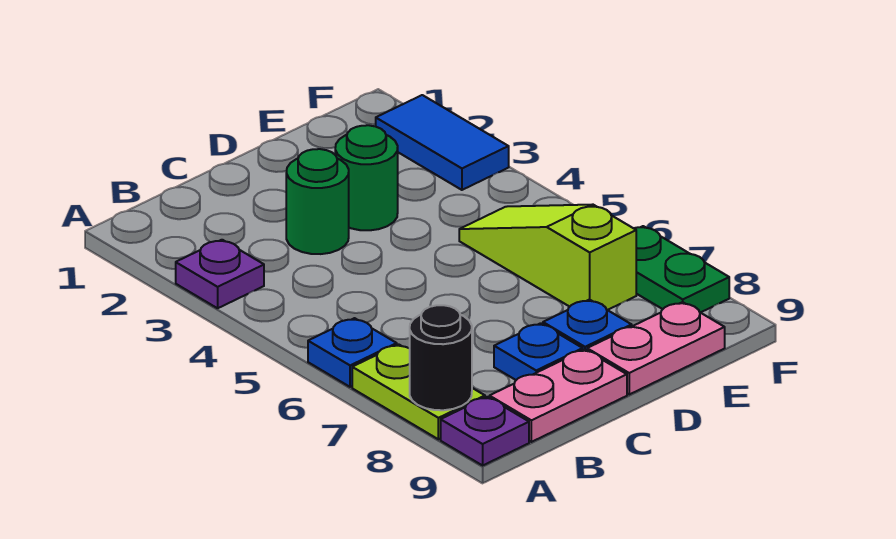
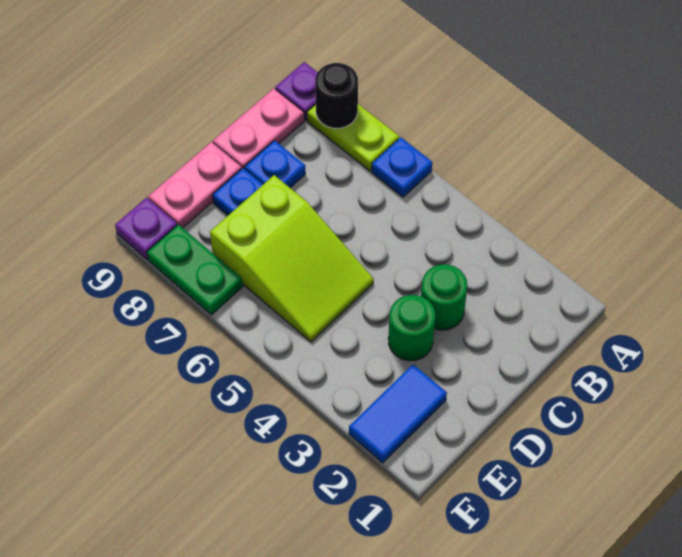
purple plate A3 level 1 -> purple plate F9 level 1
lime slope E5:E7 level 1 top 7 -> lime slope D5:E7 level 1 top 7
blue tile F2:F3 level 1 -> blue tile E2:F2 level 1

